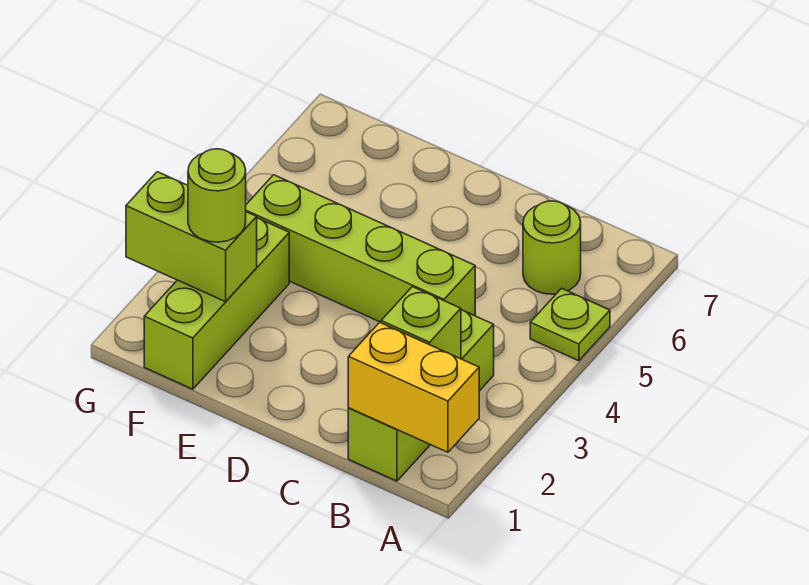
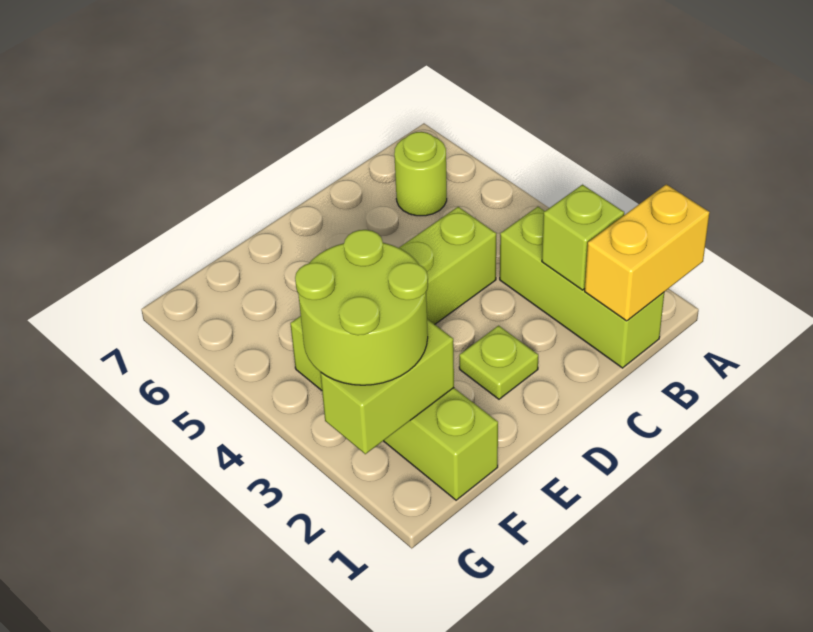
lime plate A5 level 1 -> lime plate D2 level 1
lime round brick F2 level 3 -> lime round brick F2:G3 level 3

